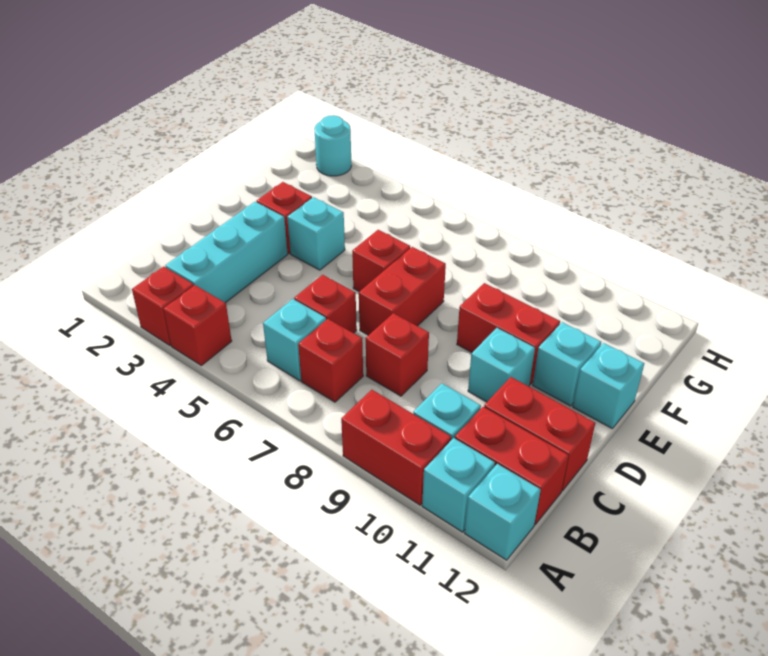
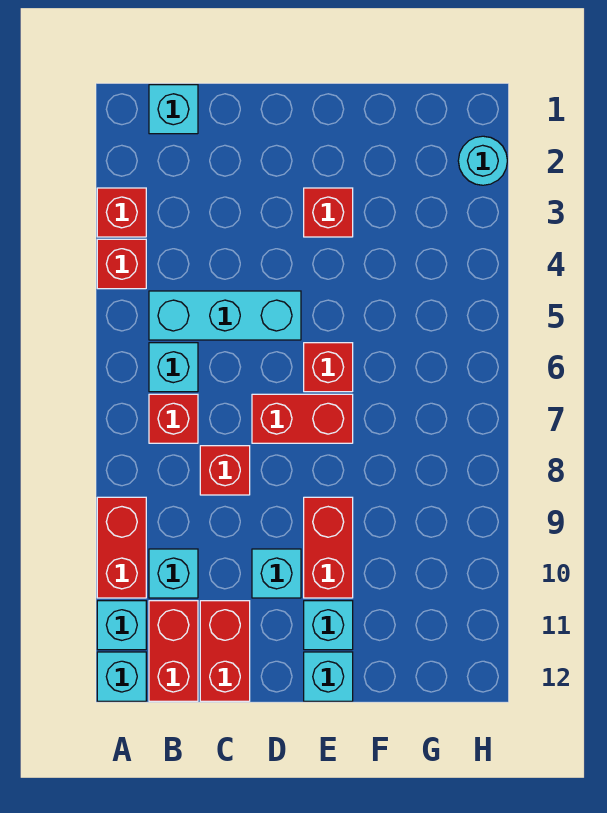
cyan brick B3:D3 level 1 -> cyan brick B5:D5 level 1
red brick C6 level 1 -> none
cyan brick E4 level 1 -> cyan brick B1 level 1

